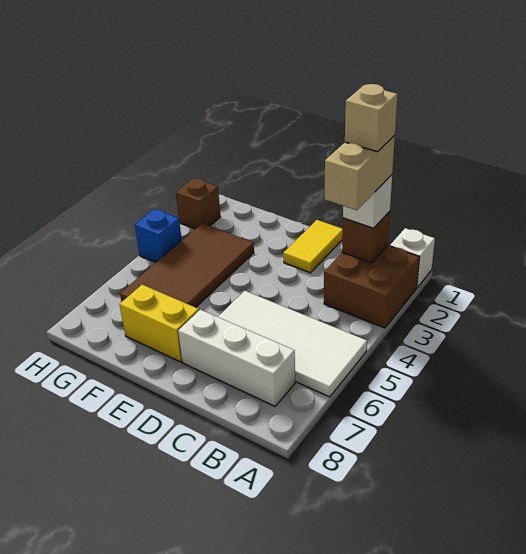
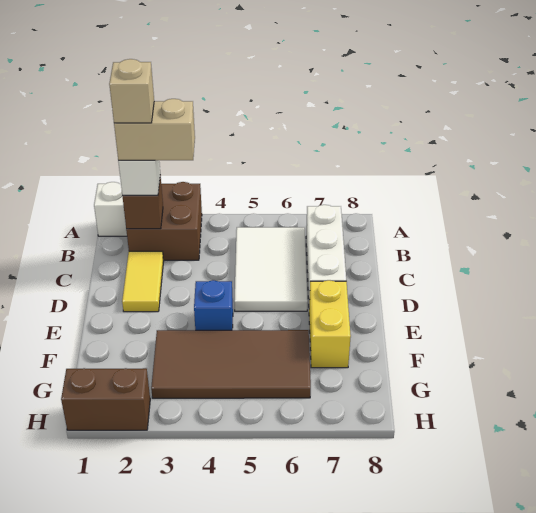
white tile A5:D6 level 1 -> white tile B5:D6 level 1
yellow tile D1:D2 level 1 -> yellow tile C2:D2 level 1
brown brick H2 level 1 -> brown brick H1:H2 level 1
blue brick H4 level 1 -> blue brick E4 level 1

